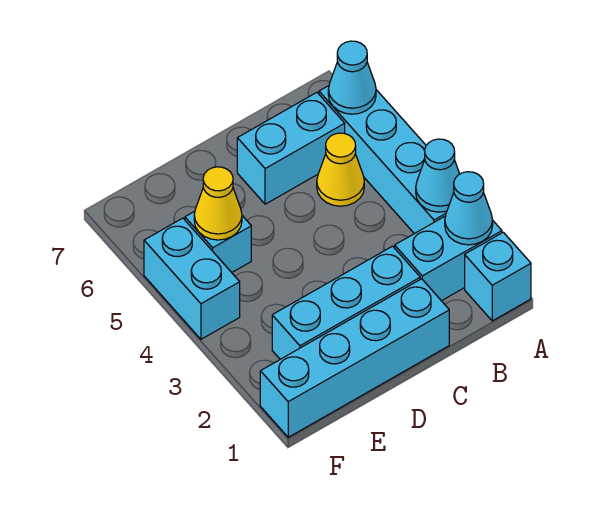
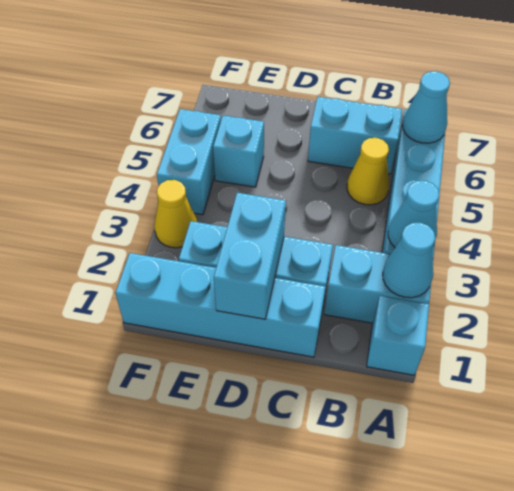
none -> cyan brick D1:D2 level 2
yellow cone E5 level 2 -> yellow cone F3 level 1

